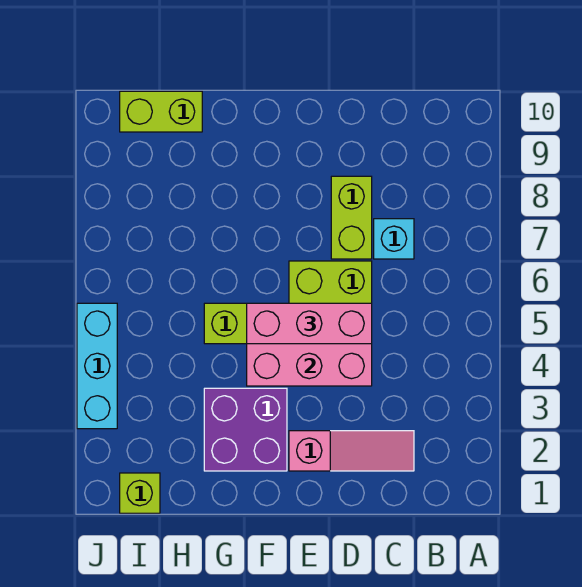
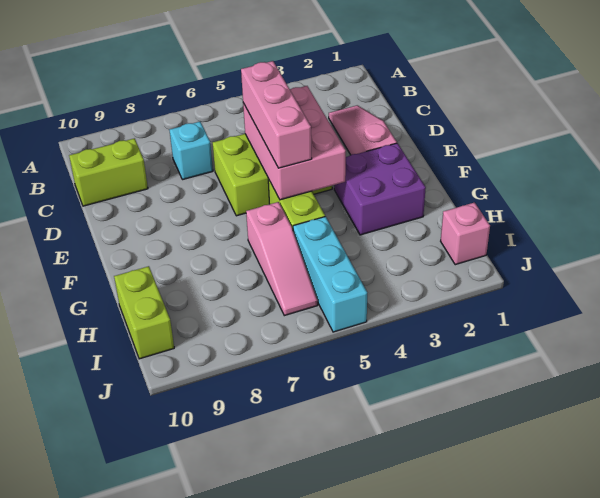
lime brick D7:D8 level 1 -> lime brick C9:C10 level 1
none -> pink slope G6:I6 level 1 top G
lime brick I1 level 1 -> pink brick I1 level 1
cyan brick J3:J5 level 1 -> cyan brick H5:J5 level 1

